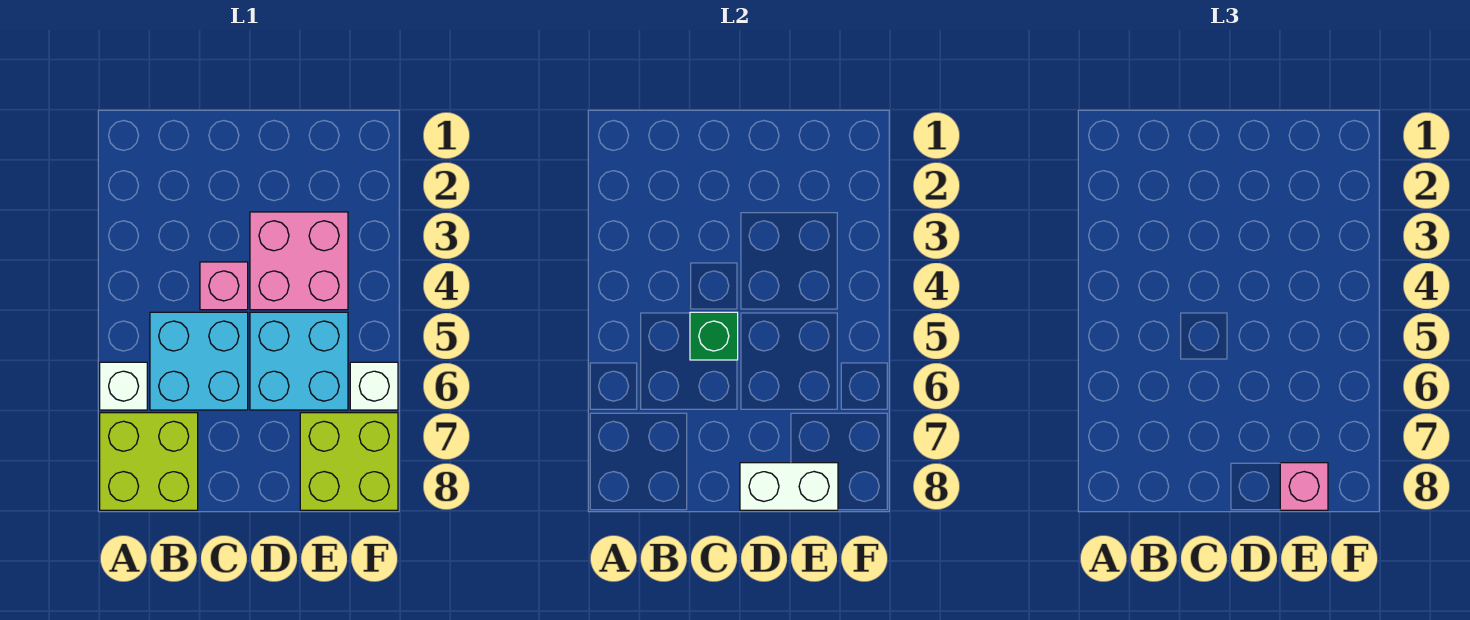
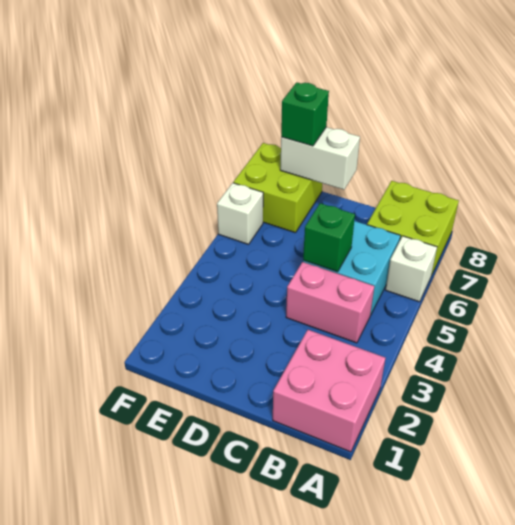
pink brick C4 level 1 -> pink brick B4:C4 level 1
pink brick D3:E4 level 1 -> pink brick A1:B2 level 1
cyan brick D5:E6 level 1 -> none
pink brick E8 level 3 -> green brick E8 level 3

